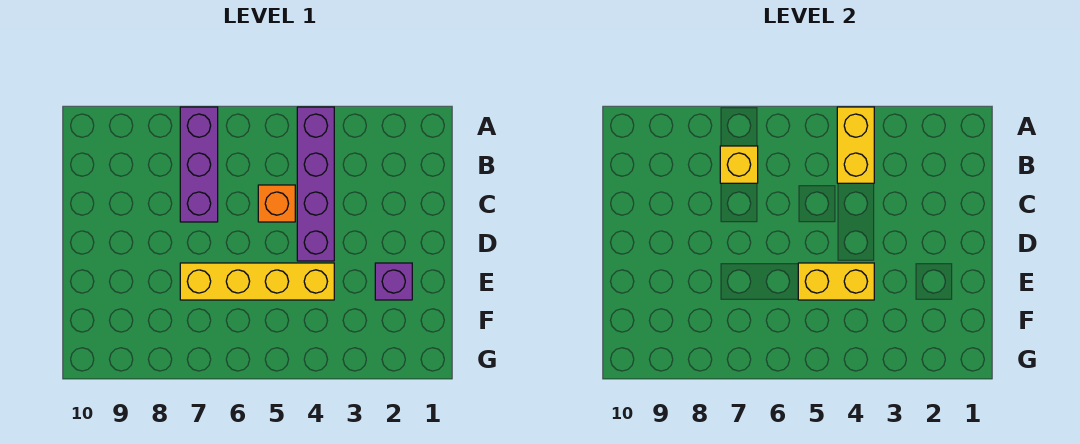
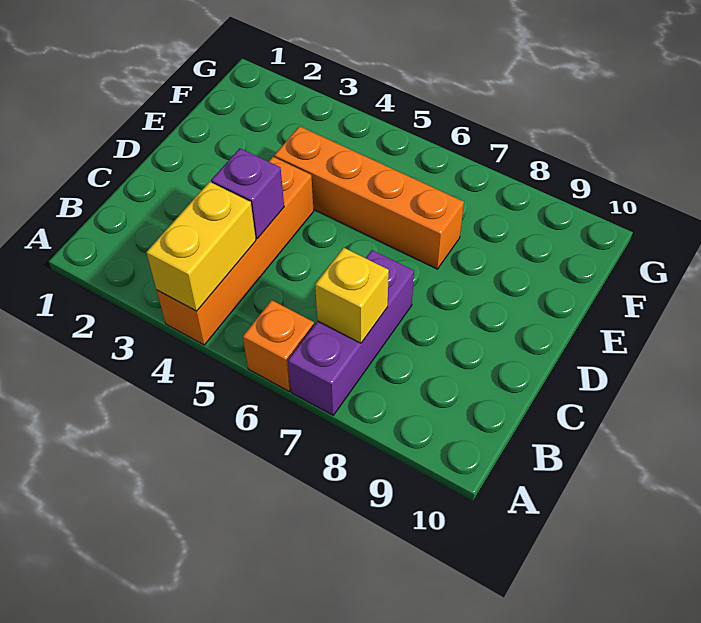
purple brick A4:D4 level 1 -> orange brick A4:D4 level 1
orange brick C5 level 1 -> orange brick A6 level 1
purple brick E2 level 1 -> purple brick C4 level 2
yellow brick E4:E7 level 1 -> orange brick E4:E7 level 1
yellow brick E4:E5 level 2 -> none

